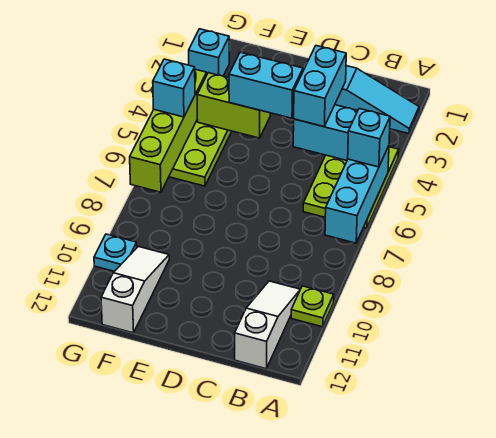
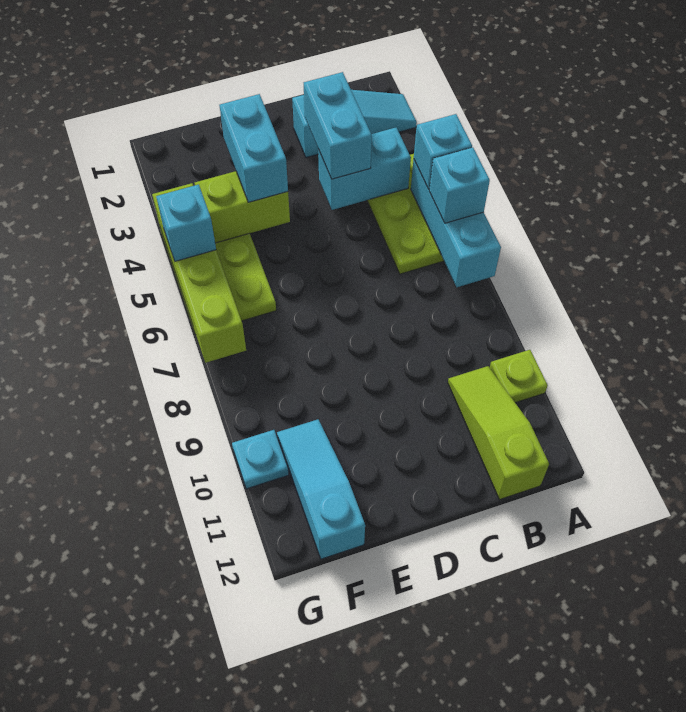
white slope B10:B12 level 1 top 12 -> lime slope B10:B12 level 1 top 12
cyan brick D4:E4 level 3 -> cyan brick E3:E4 level 3
white slope F10:F12 level 1 top 12 -> cyan slope F10:F12 level 1 top 12
cyan brick G2 level 1 -> cyan brick A6 level 3

